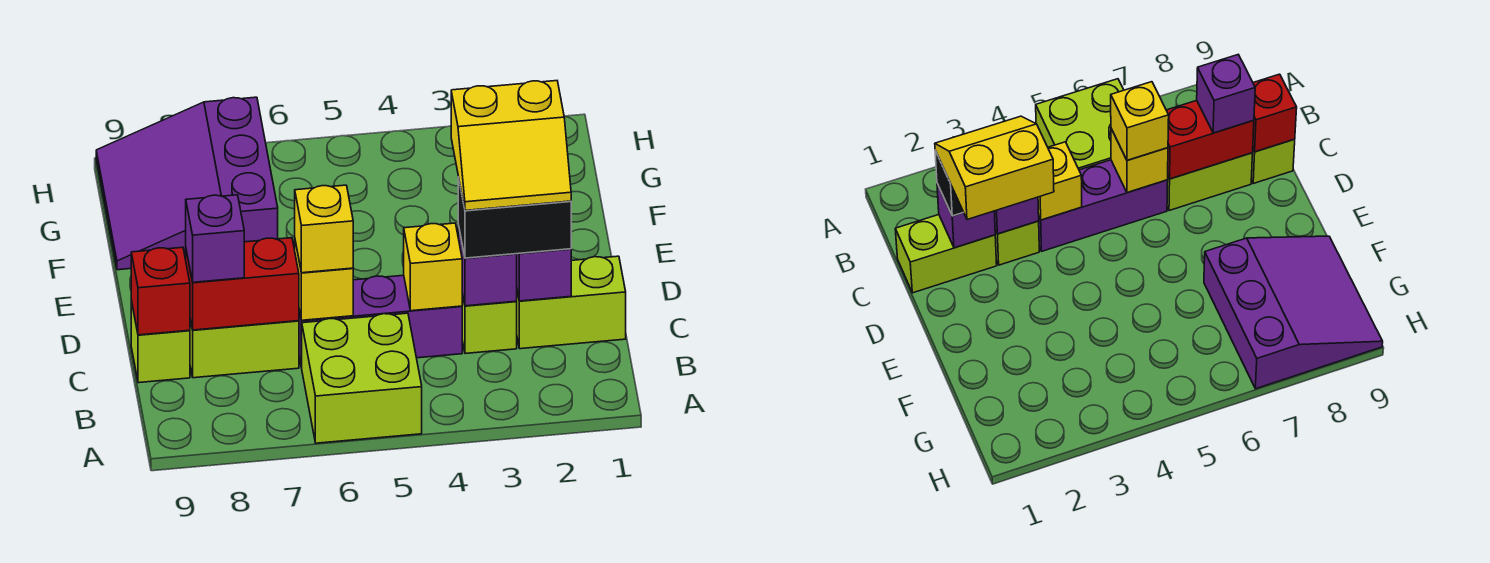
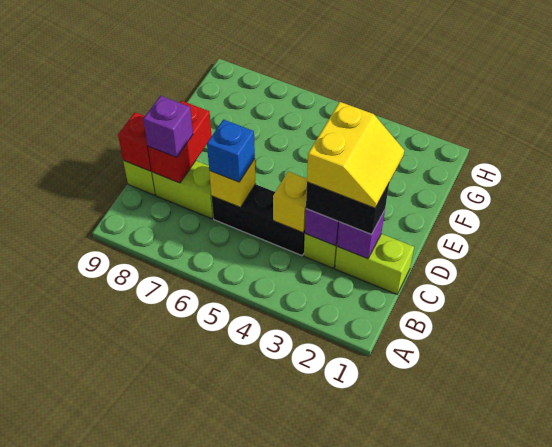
lime brick A5:B6 level 1 -> none
yellow slope C2:D3 level 4 top D -> yellow slope C2:D3 level 4 top 3
purple brick C4:C6 level 1 -> black brick C4:C6 level 1
yellow brick C6 level 3 -> blue brick C6 level 3
red brick C7:C8 level 2 -> red brick C8:D8 level 2
purple slope F7:H9 level 1 top 7 -> none

